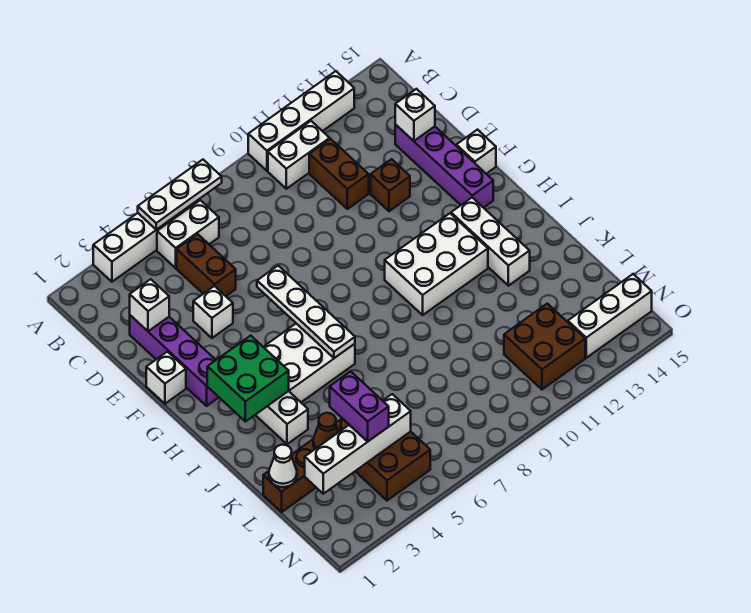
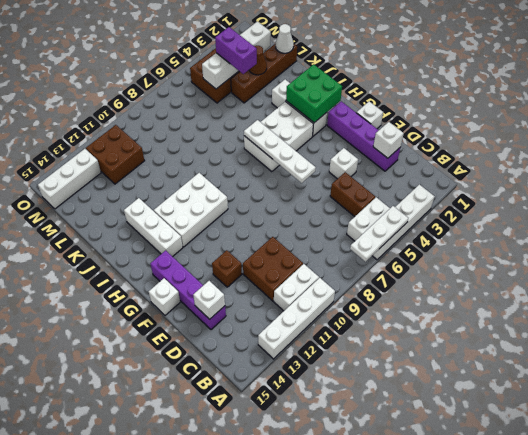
brown brick C11:D11 level 1 -> brown brick C10:D11 level 1

